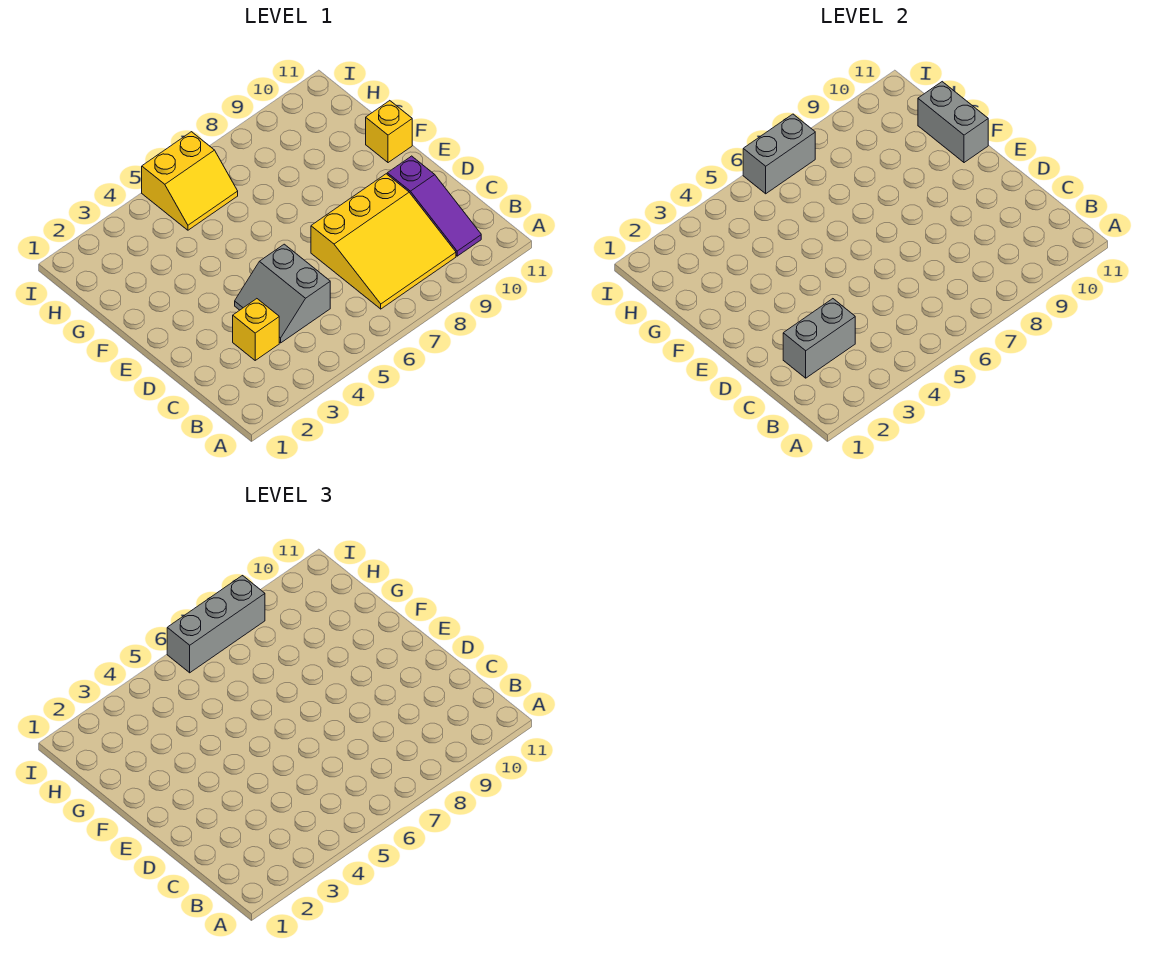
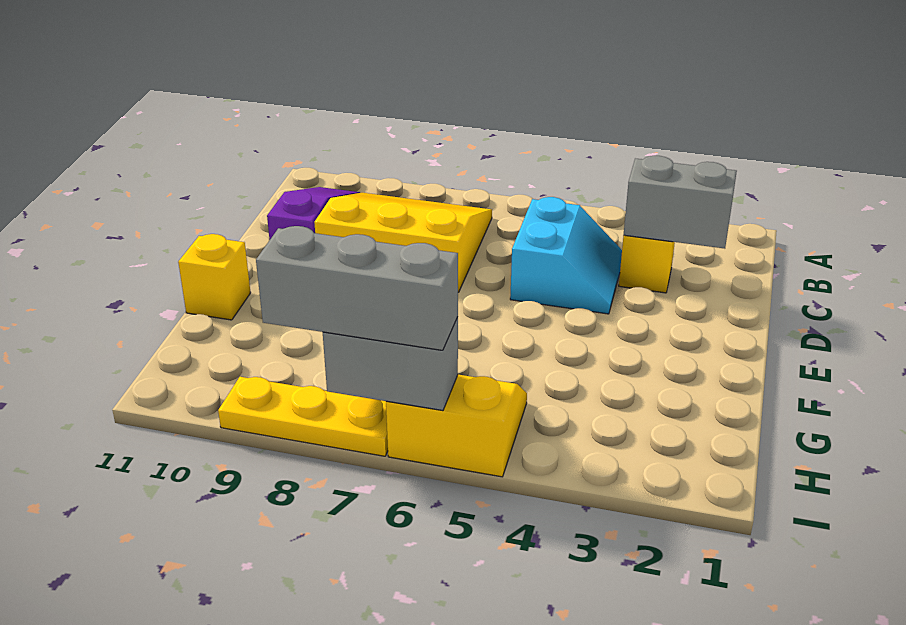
grey slope C4:D5 level 1 top 5 -> cyan slope C4:D5 level 1 top 5
grey brick F11:G11 level 2 -> none
none -> yellow plate I7:I9 level 1

